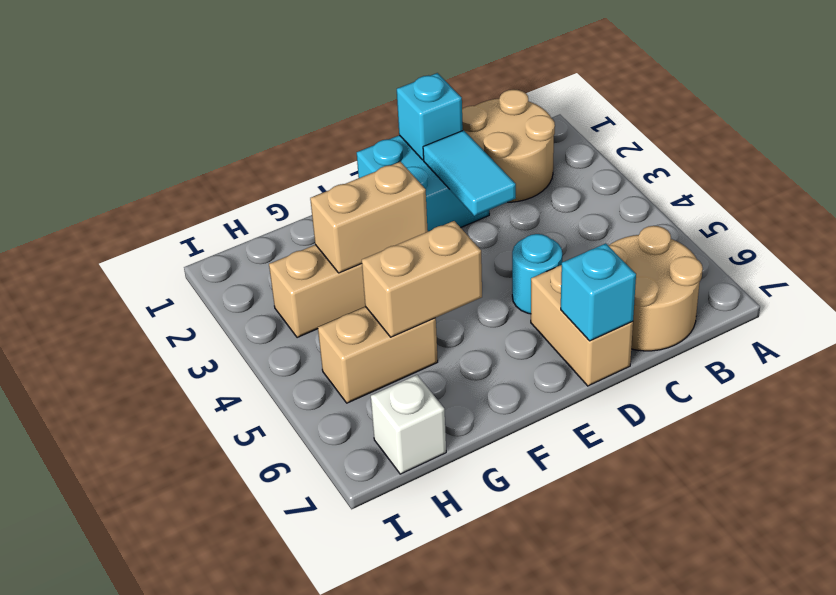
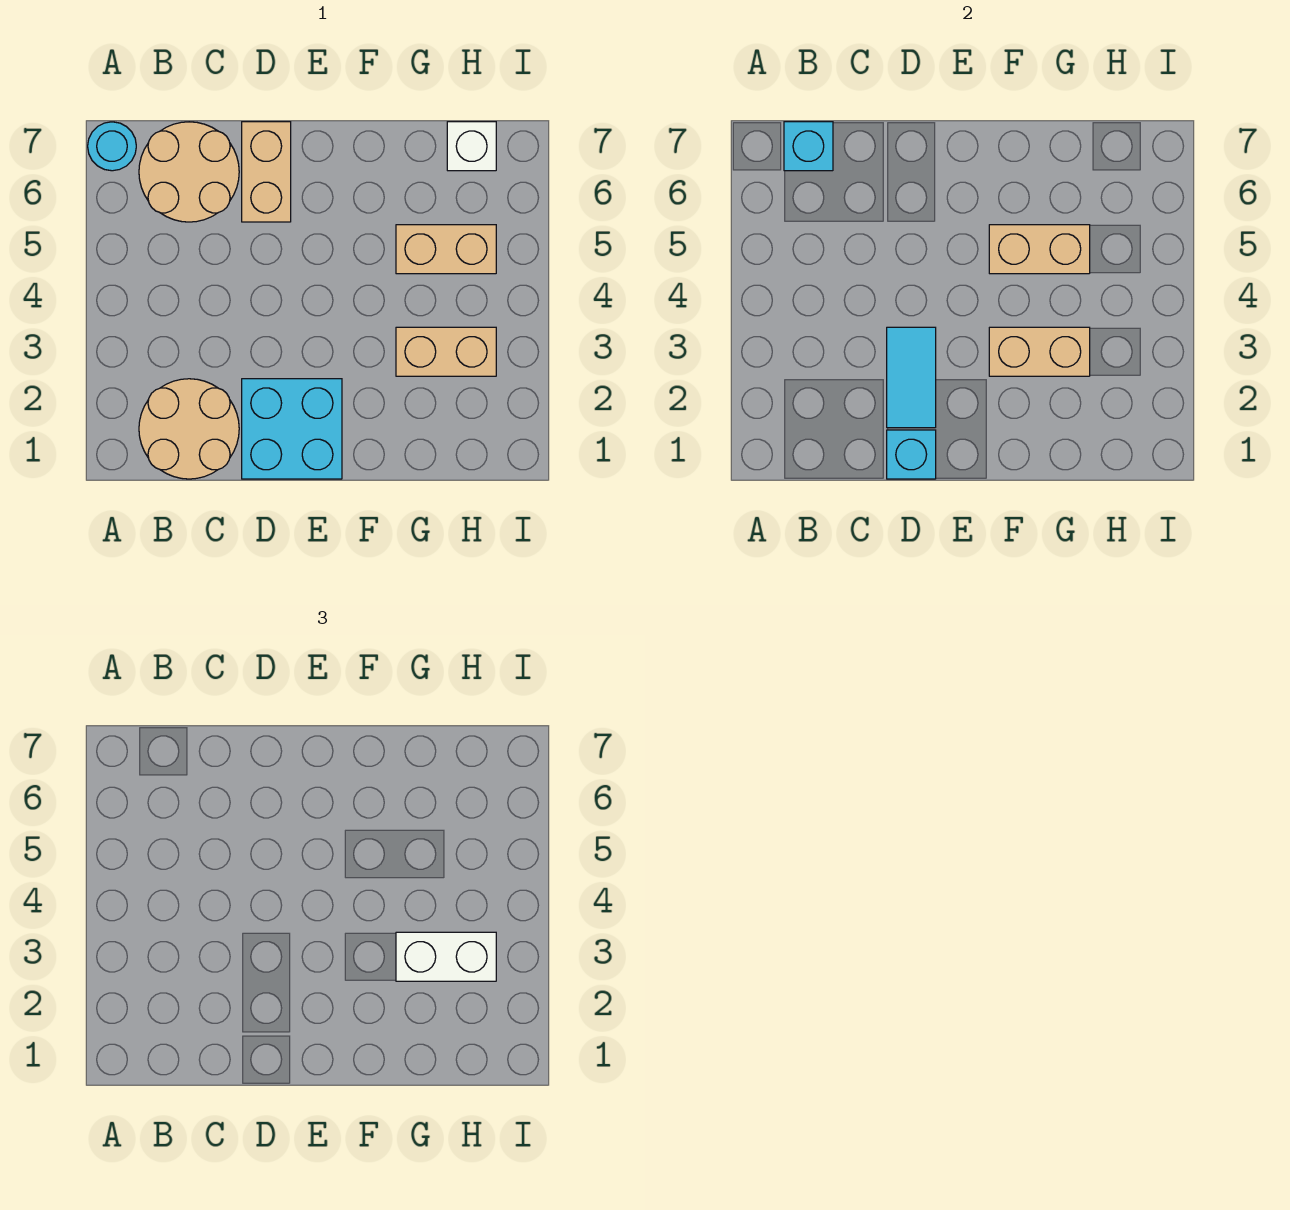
cyan round brick D5 level 1 -> cyan round brick A7 level 1
cyan brick D7 level 2 -> cyan brick B7 level 2
none -> white brick G3:H3 level 3

